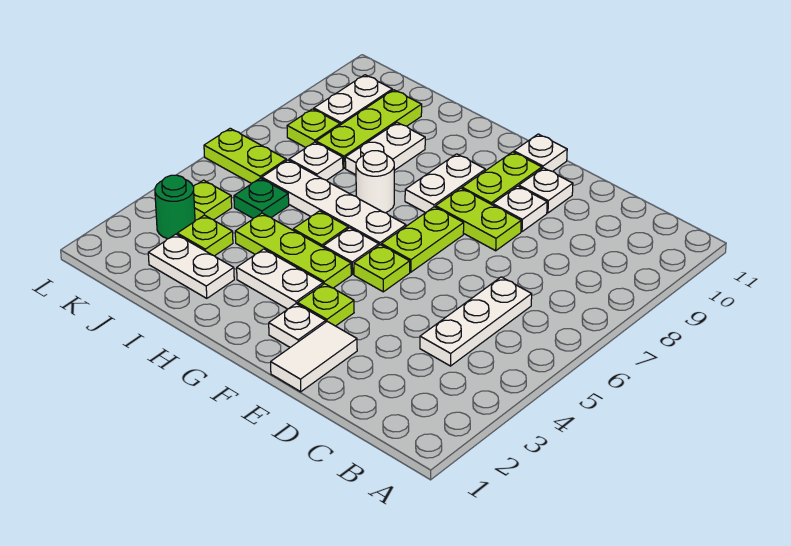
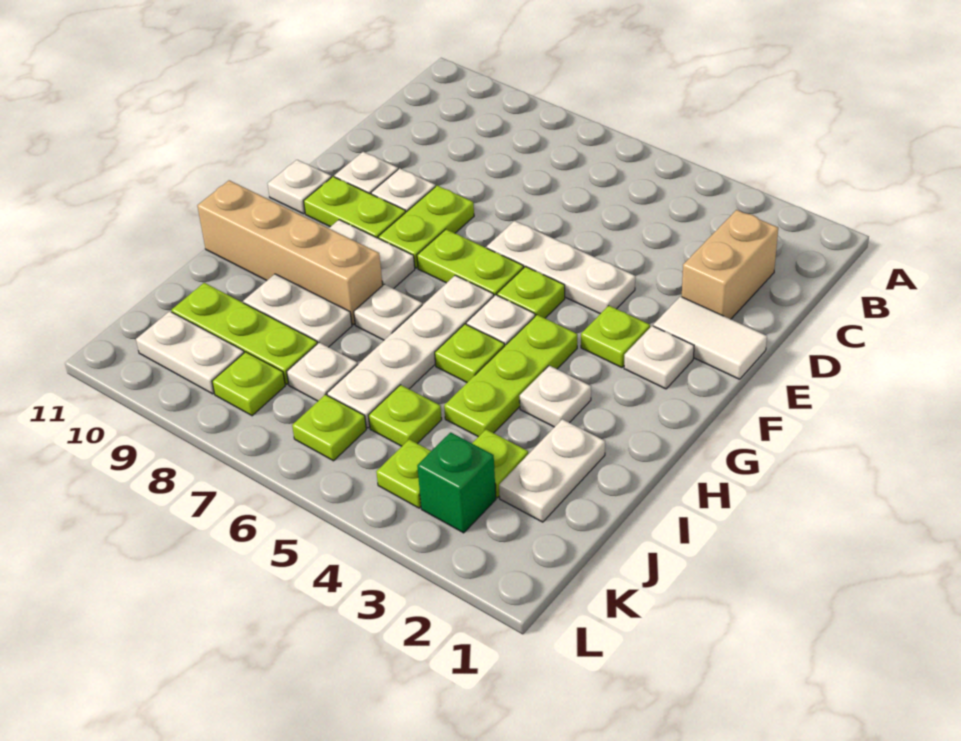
none -> tan brick C2:D2 level 1
white plate C4:C6 level 1 -> white plate E4:E6 level 1
white plate G3:H3 level 1 -> white plate H3 level 1
white round brick H7 level 1 -> white plate H7 level 1
none -> tan brick H8:H11 level 1
green plate J5 level 1 -> lime plate J5 level 1
green round brick K3 level 1 -> green brick K3 level 1
lime plate K6:L6 level 1 -> lime plate K6 level 1

